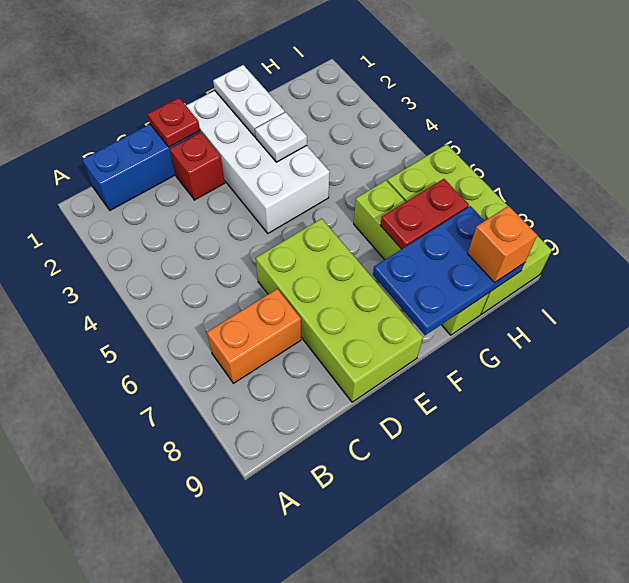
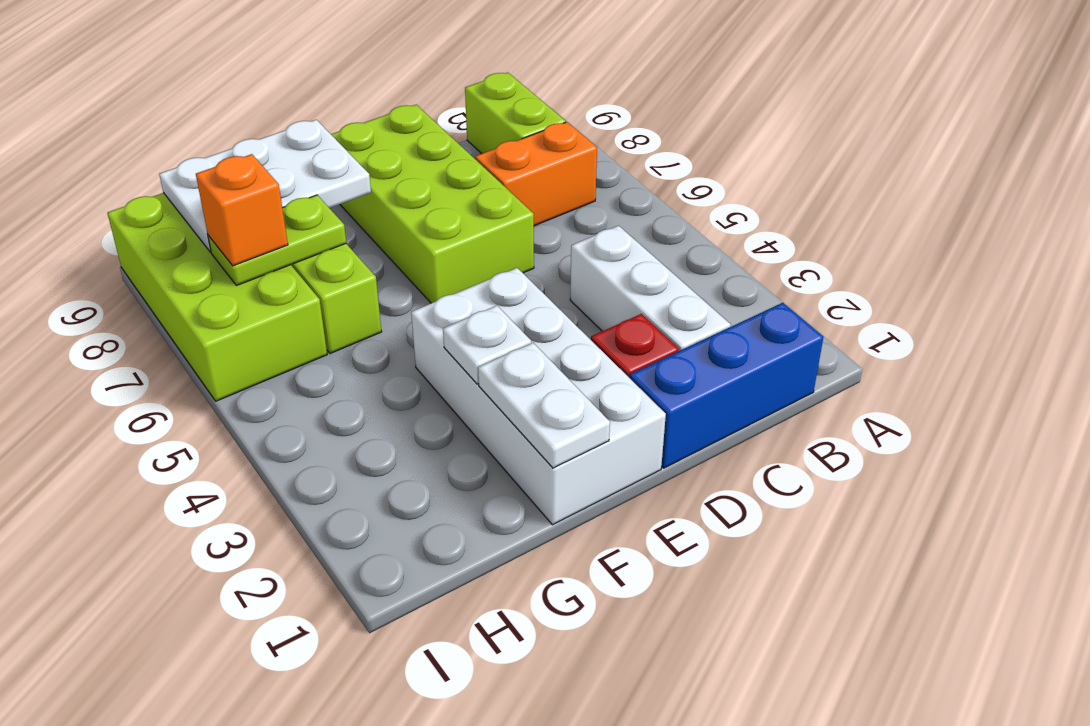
none -> lime brick B8:B9 level 1
none -> white brick C2:C4 level 1
red plate D1 level 2 -> none
blue plate F8:H9 level 2 -> white plate F8:H9 level 2
red plate G7:H7 level 2 -> lime plate G7:H7 level 2
orange brick H9 level 3 -> orange brick H7 level 3

